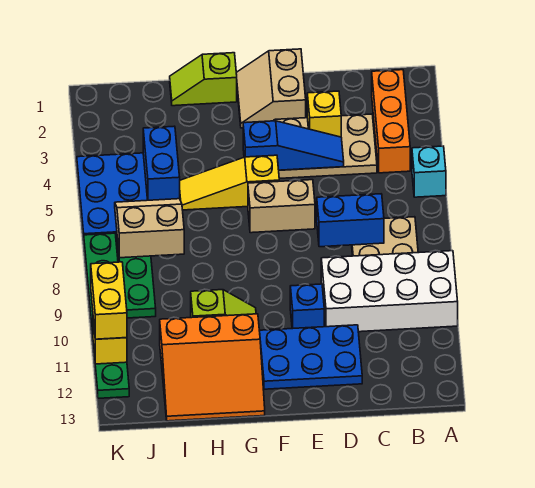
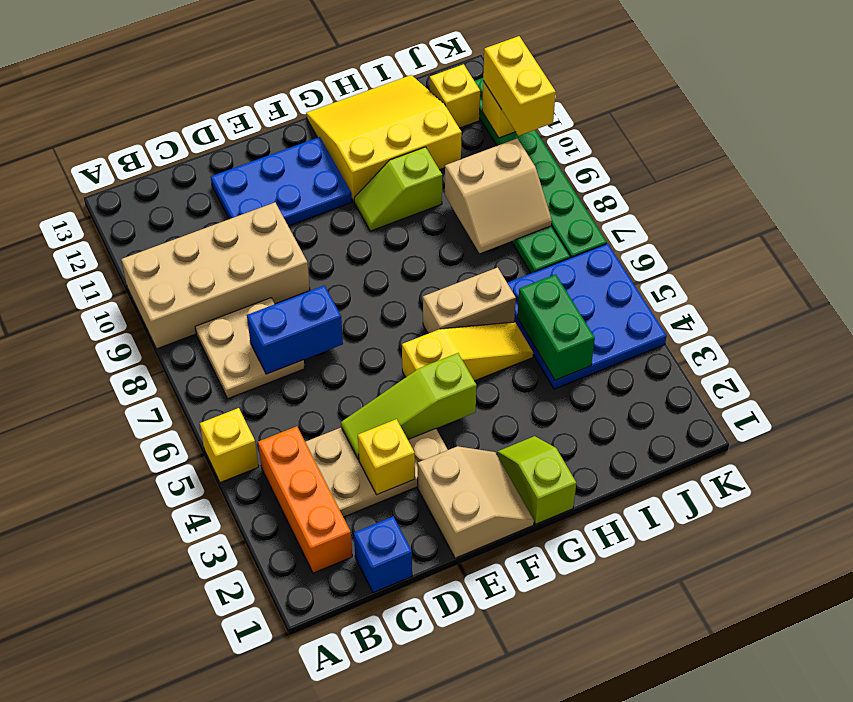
cyan brick A5 level 1 -> yellow brick A5 level 1
white brick A9:D10 level 1 -> tan brick A9:D10 level 1
blue slope D4:F4 level 2 top F -> lime slope D4:F4 level 2 top F
tan brick E6:F6 level 1 -> tan brick G6:H6 level 1
blue brick E10 level 1 -> blue brick C1 level 1
lime slope G1:H1 level 1 top G -> lime slope G1:G2 level 1 top 1
orange slope G11:I13 level 1 top 11 -> yellow slope G11:I13 level 1 top 11
blue brick I4:I5 level 2 -> green brick I4:I5 level 2
tan slope I6:J7 level 2 top 7 -> tan slope I8:J9 level 2 top 9
none -> yellow brick J12 level 1

